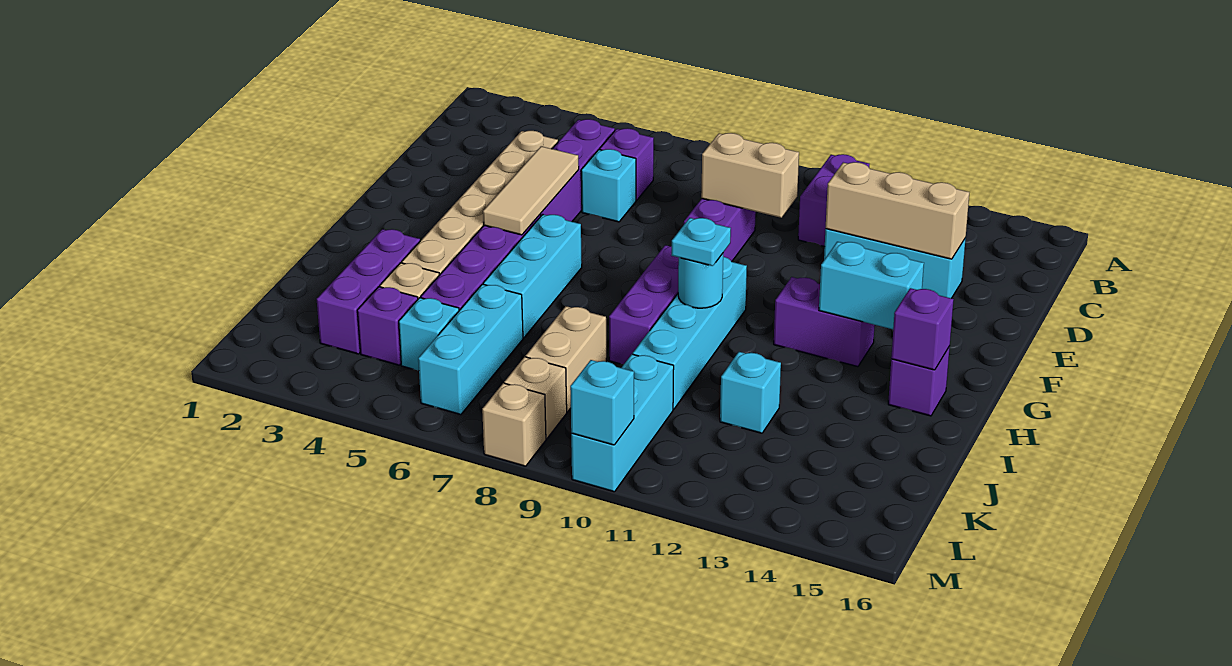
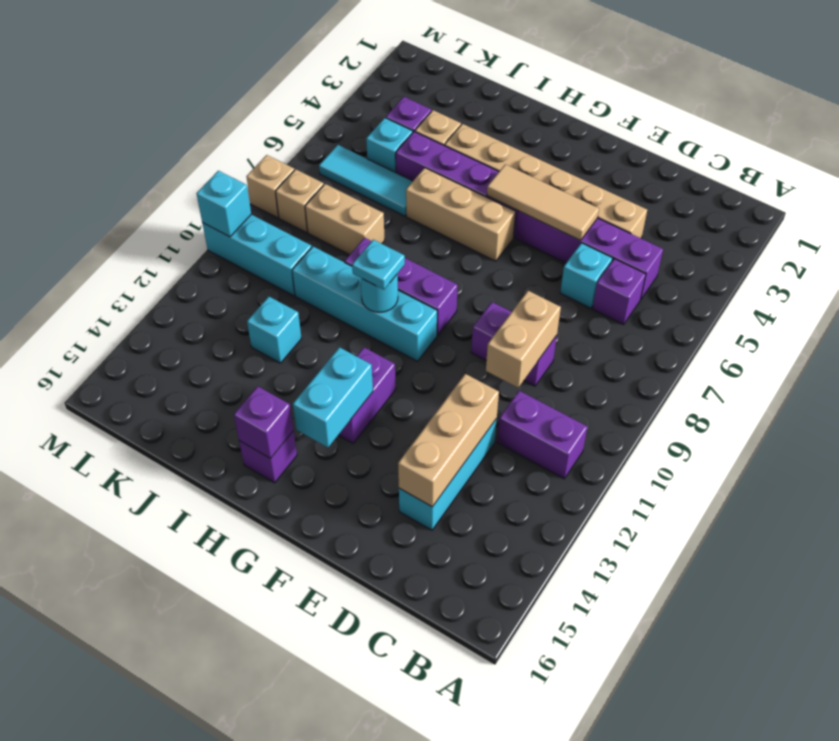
cyan brick G6:I6 level 1 -> tan brick G6:I6 level 1
purple brick I3:K3 level 1 -> none
cyan brick J6:L6 level 1 -> cyan tile J6:L6 level 1

